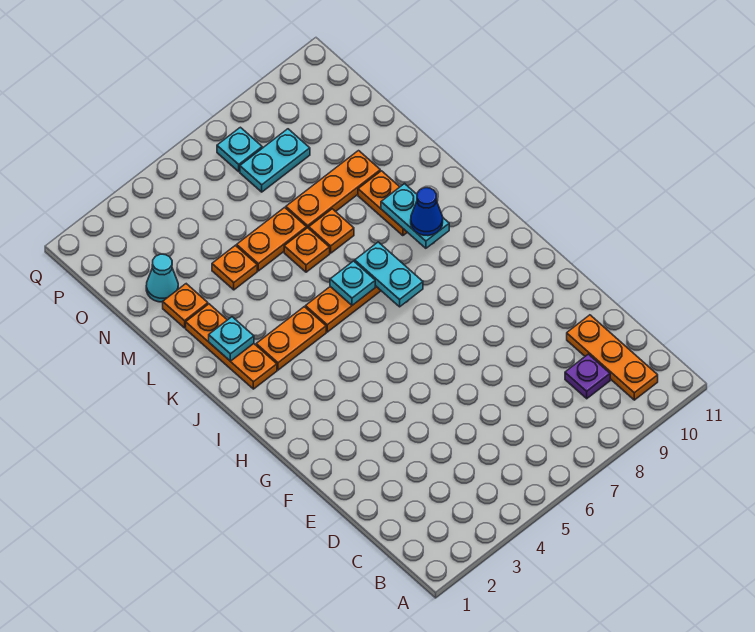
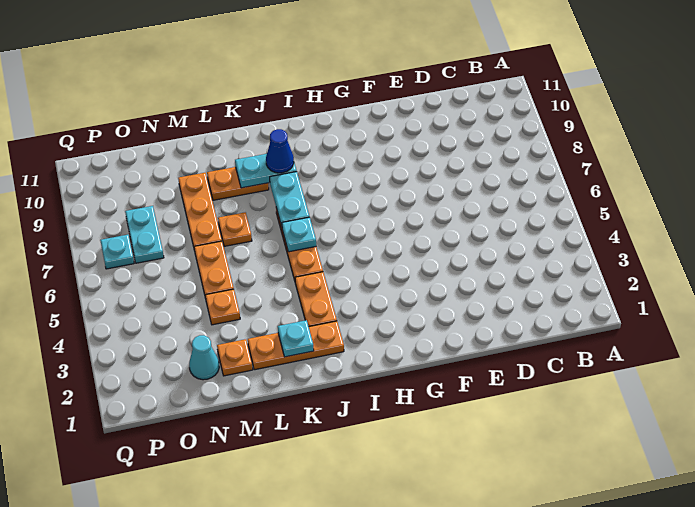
orange plate B10:D10 level 1 -> none
purple plate C9 level 1 -> none
cyan plate I7:J7 level 2 -> cyan plate J7:J8 level 2
orange plate L6 level 1 -> none

